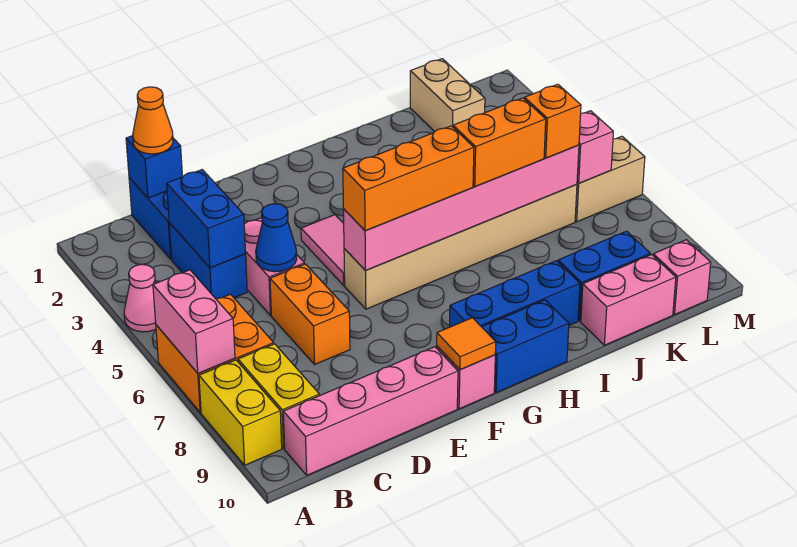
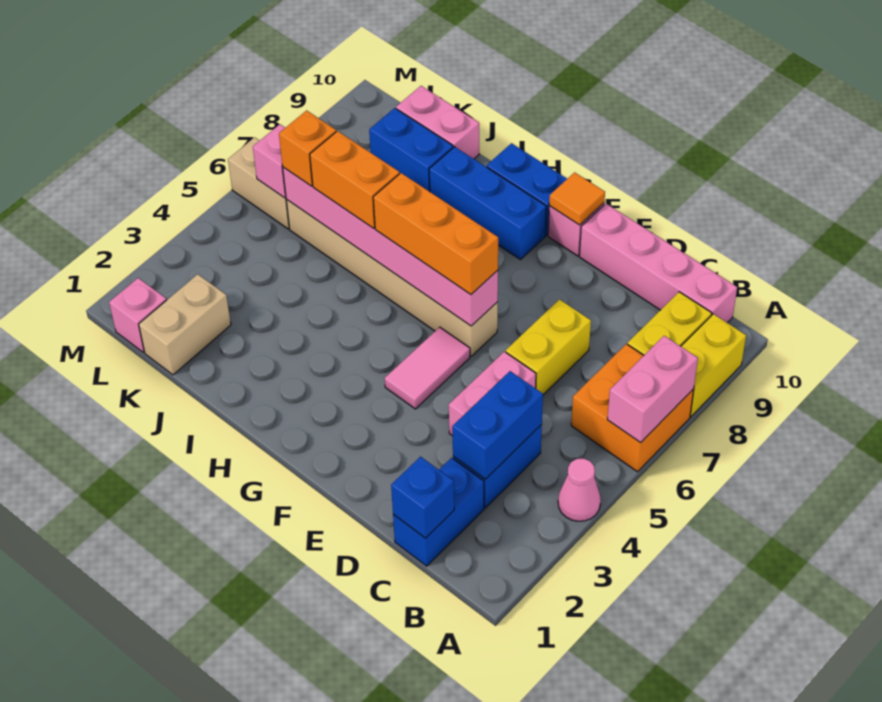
orange cone C1 level 3 -> none
blue cone D5 level 2 -> none
orange brick D6:D7 level 1 -> yellow brick D6:D7 level 1
pink brick L10 level 1 -> pink brick L1 level 1

